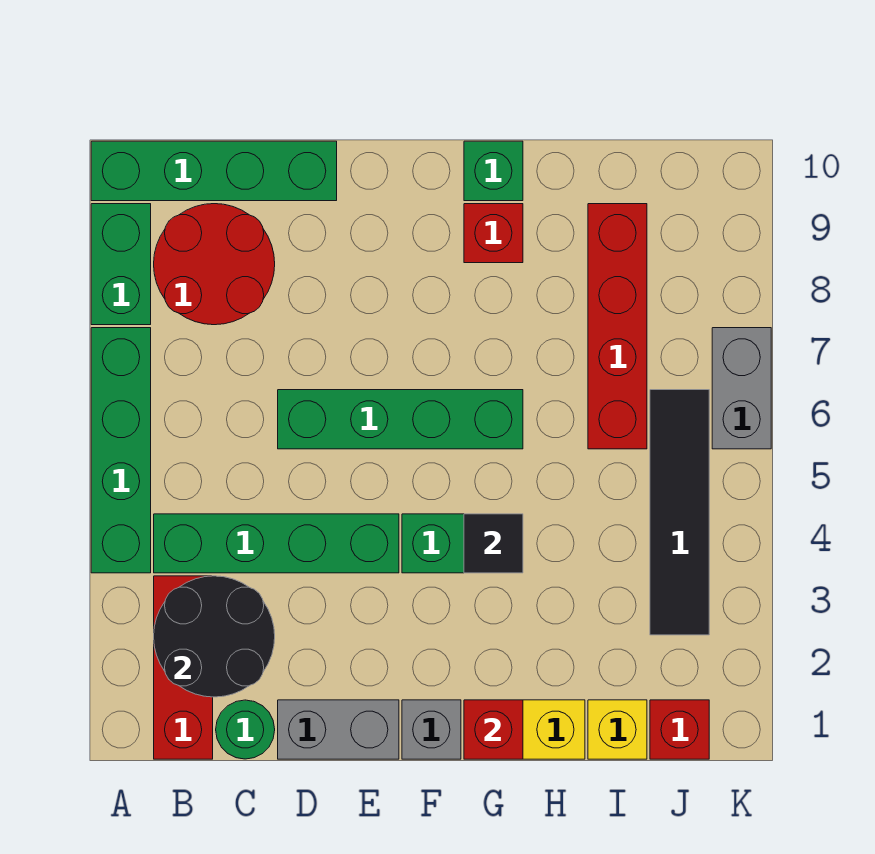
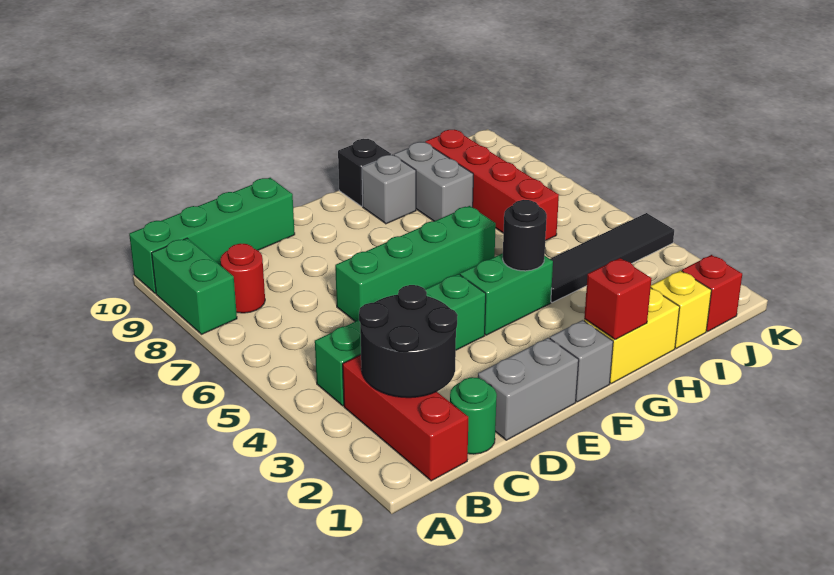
green brick A4:A7 level 1 -> none
red round brick B8:C9 level 1 -> red round brick B8 level 1
black tile G4 level 2 -> black round brick G4 level 2
red brick G9 level 1 -> grey brick G9 level 1
green brick G10 level 1 -> black brick G10 level 1
black tile J3:J6 level 1 -> black tile H4:K4 level 1
grey brick K6:K7 level 1 -> grey brick H8:H9 level 1

